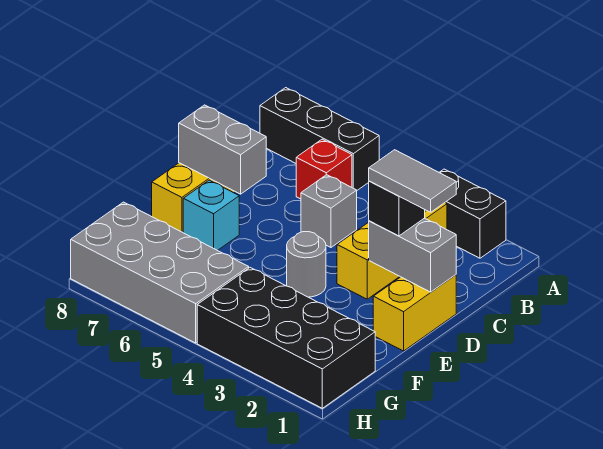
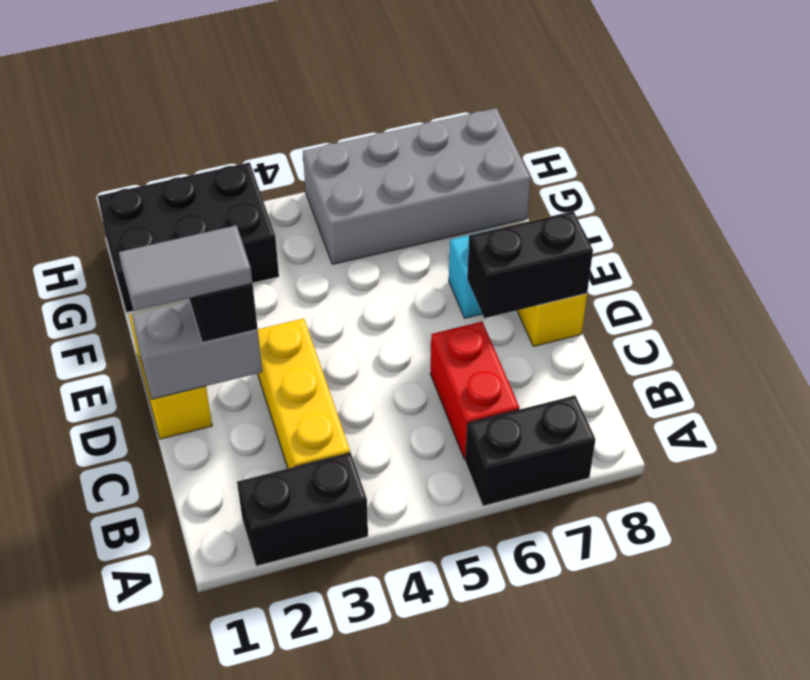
black brick A6:A8 level 1 -> black brick A6:A7 level 1
red brick B6 level 1 -> red brick B6:C6 level 1
grey brick C5 level 1 -> none
grey brick D7:D8 level 2 -> black brick D7:D8 level 2
grey round brick E4 level 1 -> none
black brick G1:H4 level 1 -> black brick G1:H3 level 1

